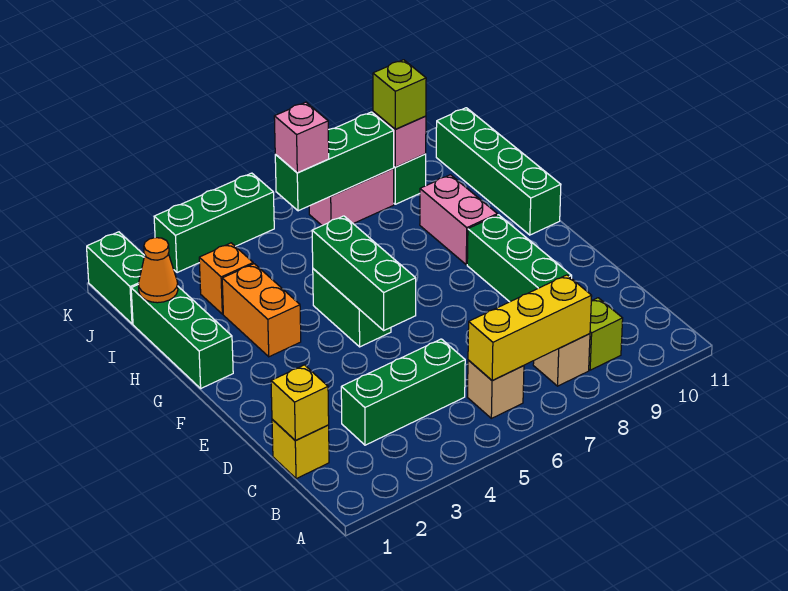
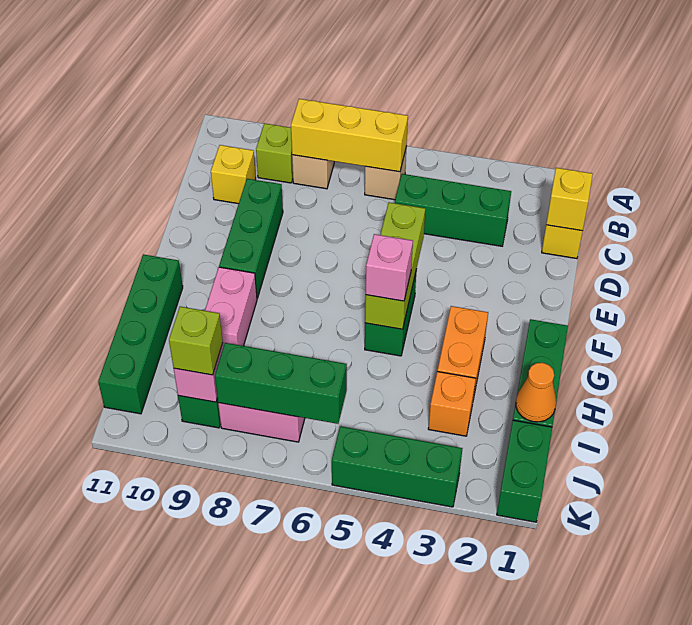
none -> yellow brick C10 level 1
green brick E5:G5 level 2 -> lime brick E5:G5 level 2
pink brick J6 level 3 -> pink brick G5 level 3

